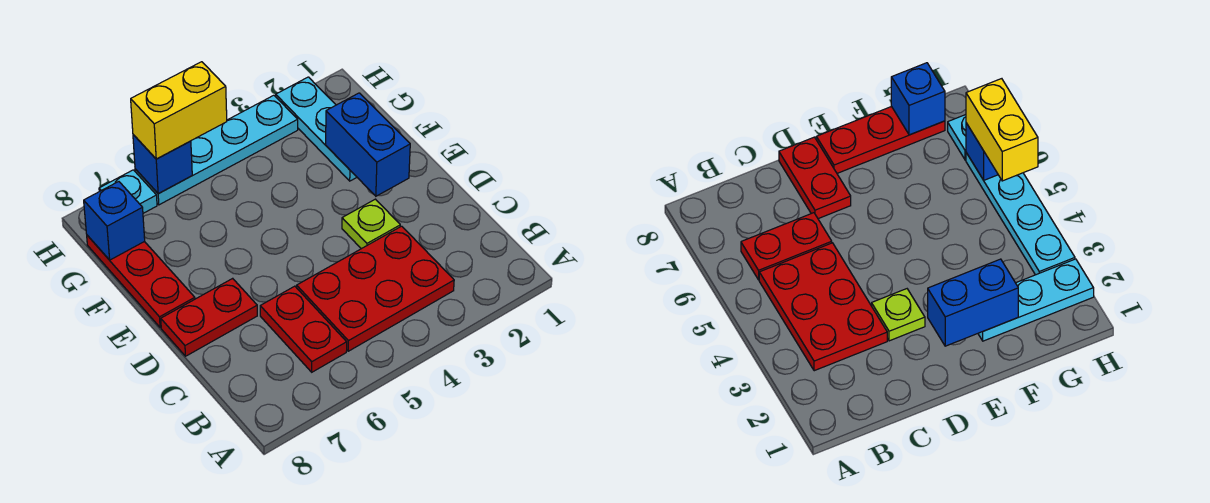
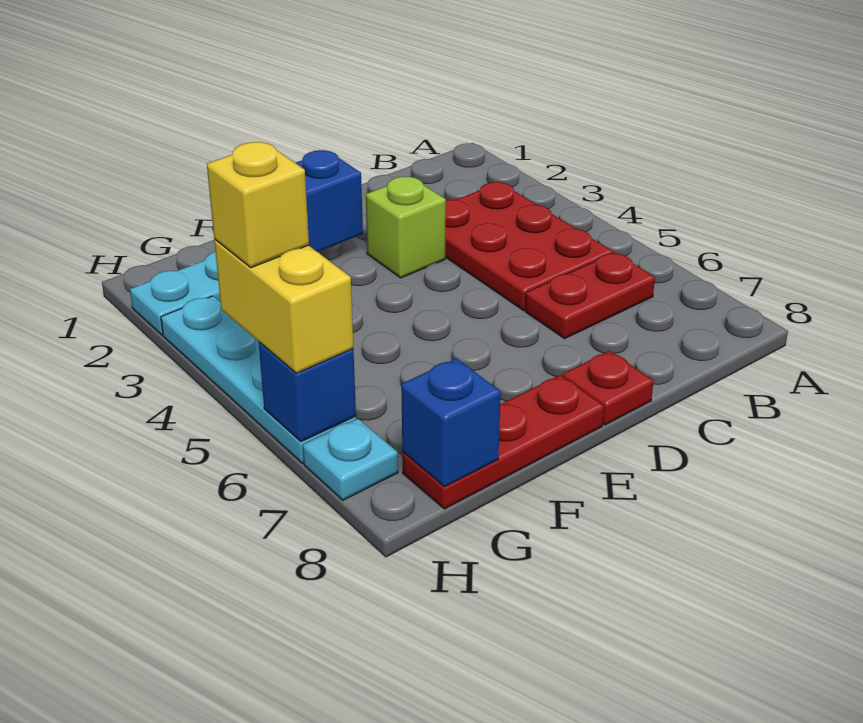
lime plate D3 level 1 -> lime brick D3 level 1
red plate D7:D8 level 1 -> red plate D8 level 1
none -> yellow brick H5 level 4

